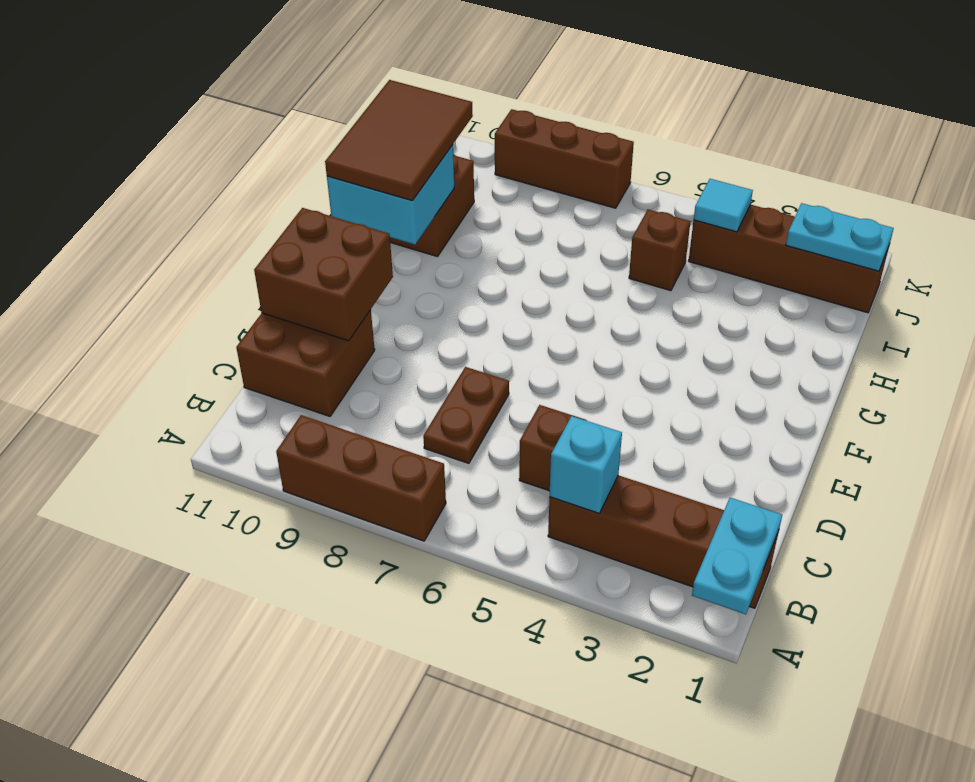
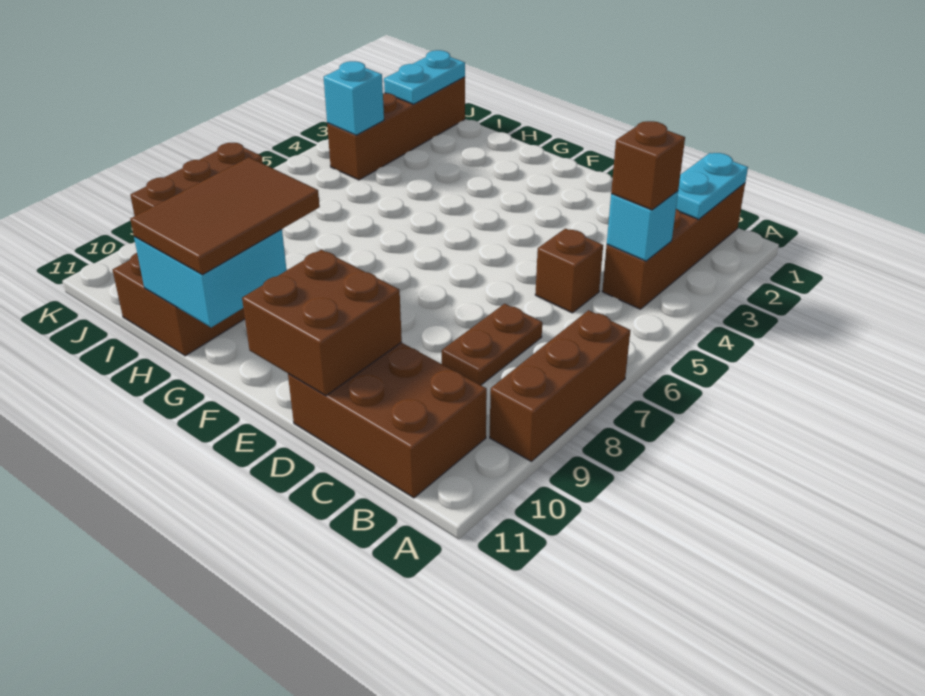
cyan plate A1:B1 level 2 -> cyan plate B1:B2 level 2
brown plate C7:D7 level 1 -> brown plate C7:C8 level 1
brown brick C10:D11 level 1 -> brown brick B10:D11 level 1
brown tile G10:I11 level 3 -> brown tile G9:H11 level 3
brown brick I5 level 1 -> brown brick B4 level 3
cyan tile J4 level 2 -> cyan brick J4 level 2

